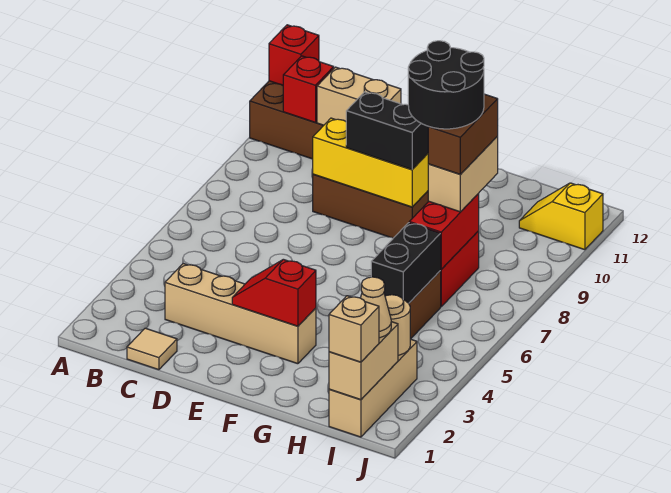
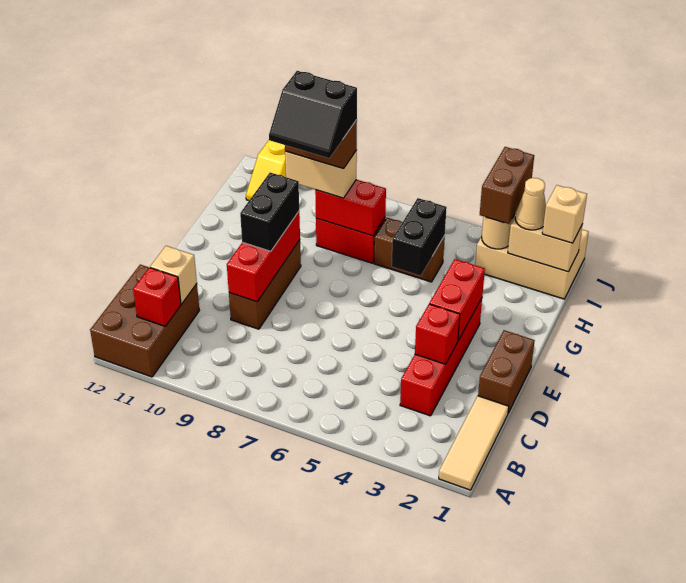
red brick A12 level 2 -> red brick D3 level 2
tan tile C1 level 1 -> tan tile A1:C1 level 1
tan brick C3:F3 level 1 -> red brick C3:F3 level 1
tan brick C11:D11 level 2 -> tan brick C11 level 2
none -> brown brick D1:E1 level 1
yellow brick D9:F9 level 2 -> red brick D9:F9 level 2
red slope E3:F3 level 2 top F -> red brick E3:F3 level 2
black round brick G8:H9 level 5 -> black slope G8:H9 level 5 top H
black brick H5:H6 level 2 -> black brick G5:H5 level 2
tan brick I1:I3 level 1 -> tan brick I1:J3 level 1
none -> brown brick I3:J3 level 3

